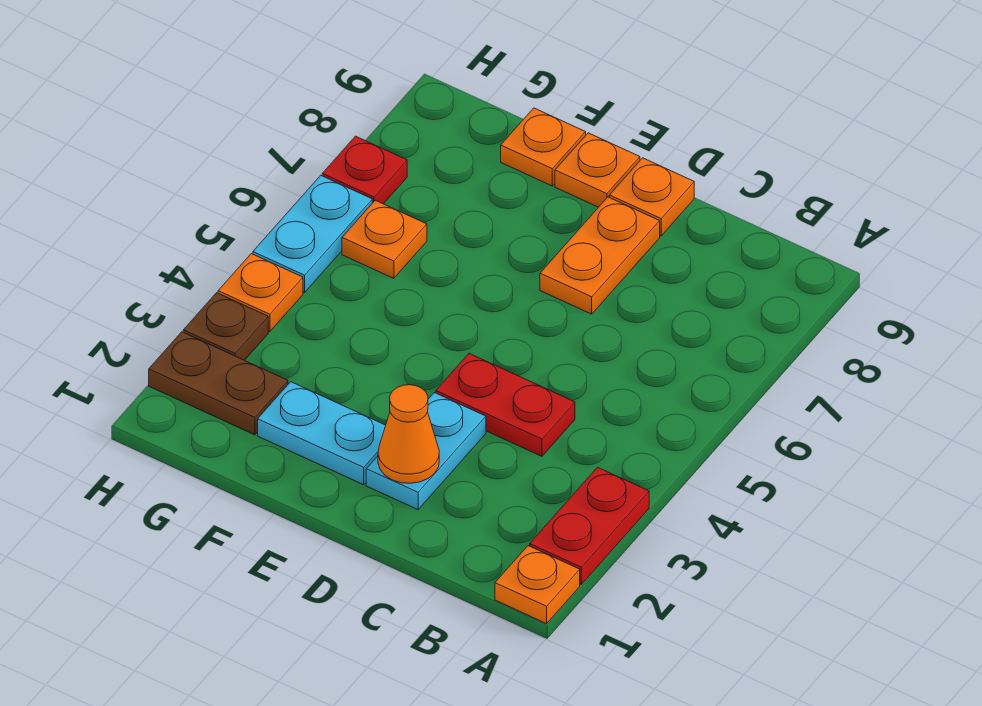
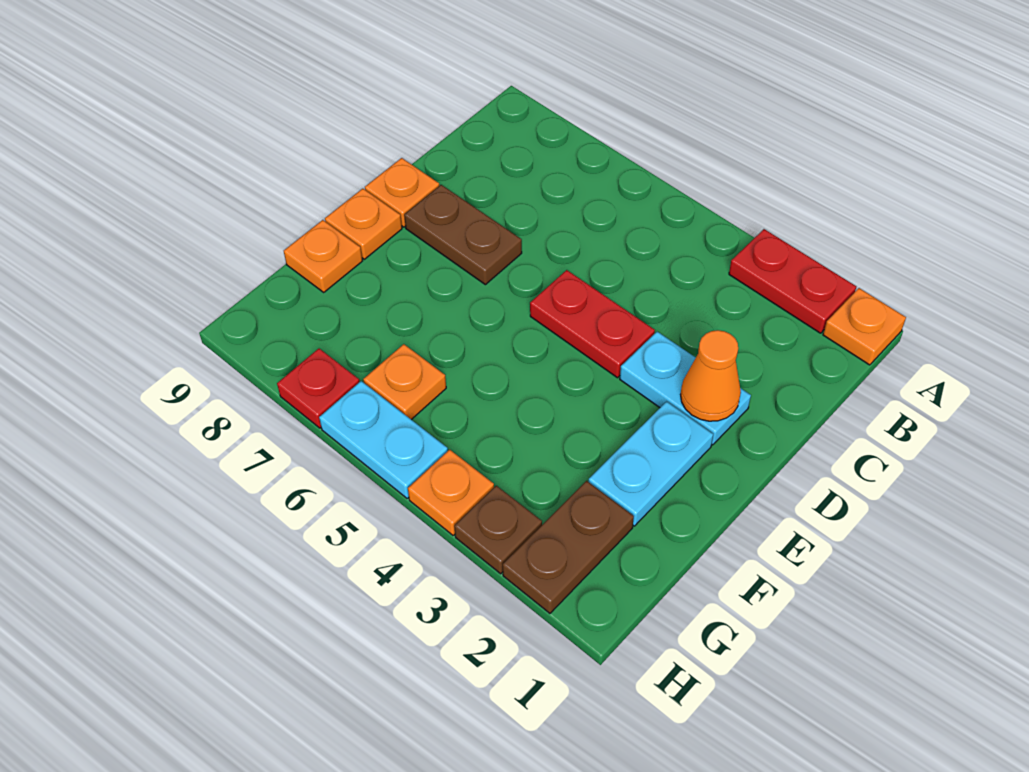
red plate C4:D4 level 1 -> red plate D4:D5 level 1
orange plate D7:D8 level 1 -> brown plate D7:D8 level 1

